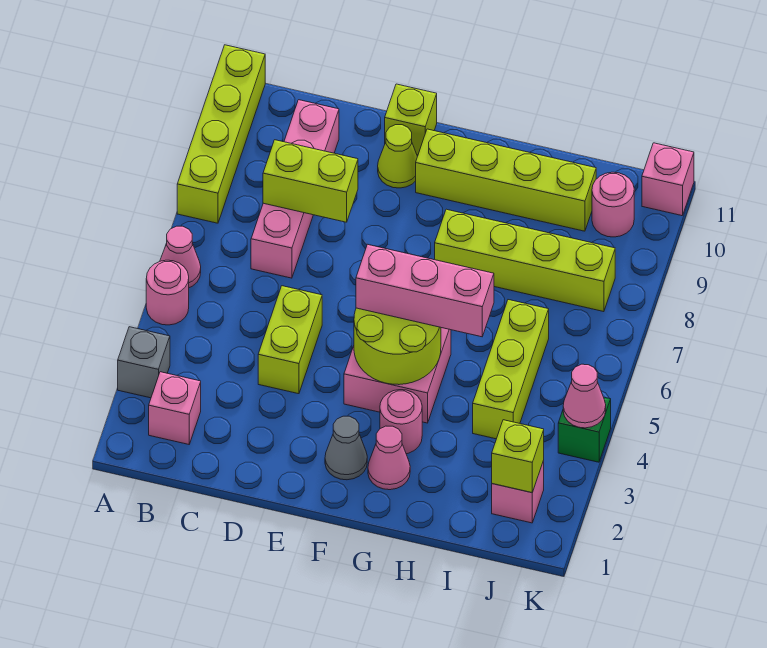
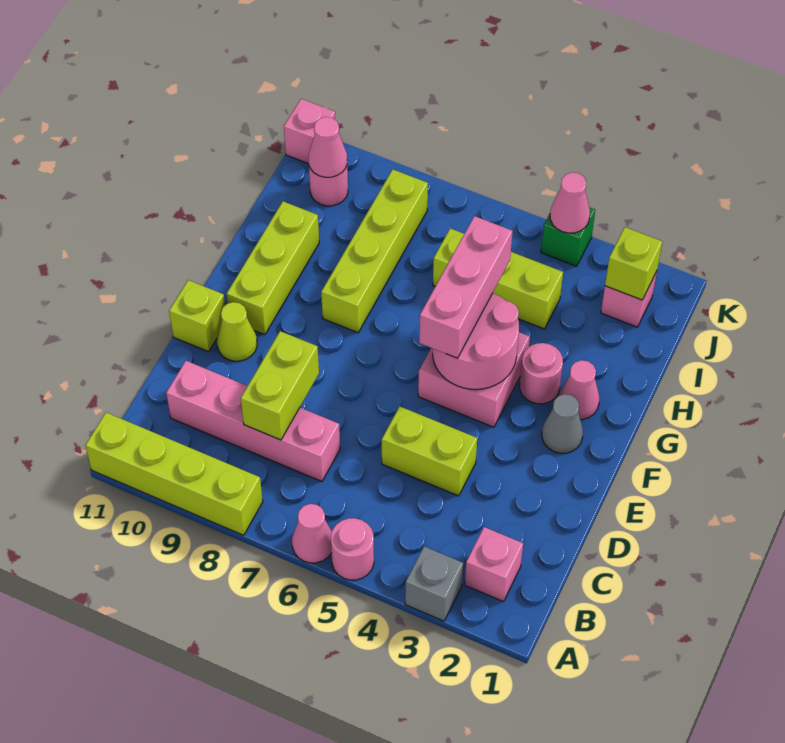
lime round brick F4:G5 level 2 -> pink round brick F4:G5 level 2
lime brick F10:I10 level 1 -> lime brick F10:H10 level 1
none -> pink cone J10 level 2

